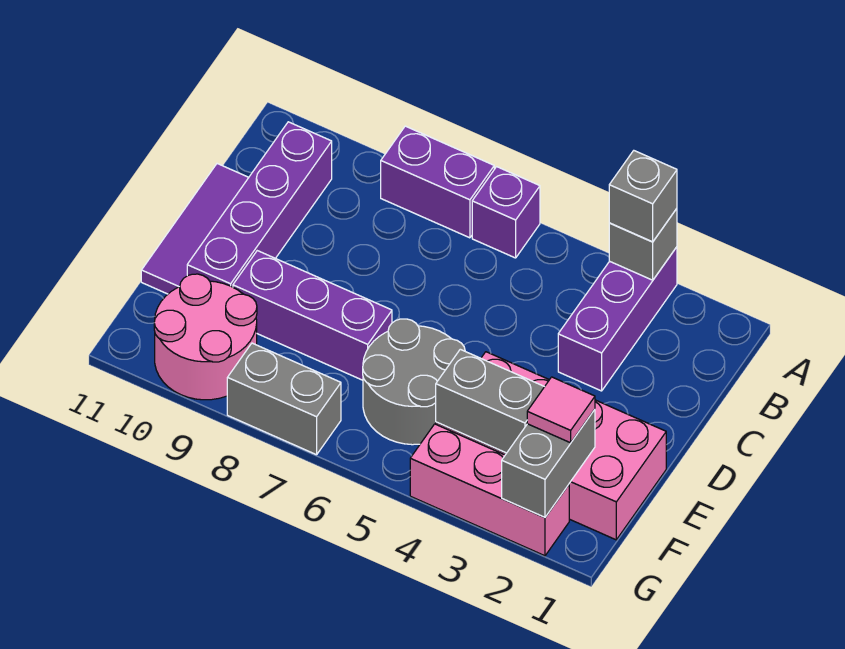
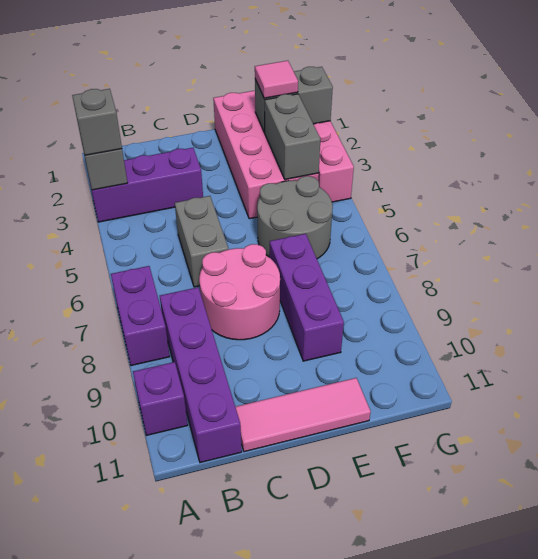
purple brick A6 level 1 -> purple brick A10 level 1
purple brick B10:E10 level 1 -> purple brick B8:B11 level 1
purple tile C11:E11 level 1 -> pink tile C11:E11 level 1
pink round brick F9:G10 level 1 -> pink round brick C7:D8 level 1
grey brick G7:G8 level 1 -> grey brick C5:C6 level 1

